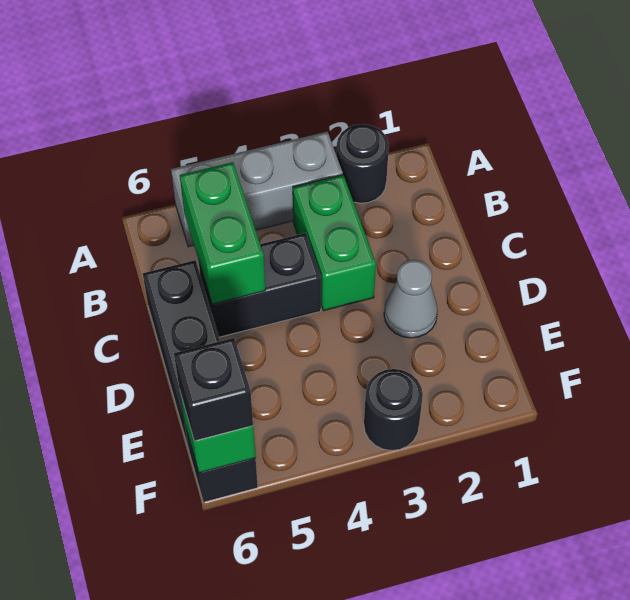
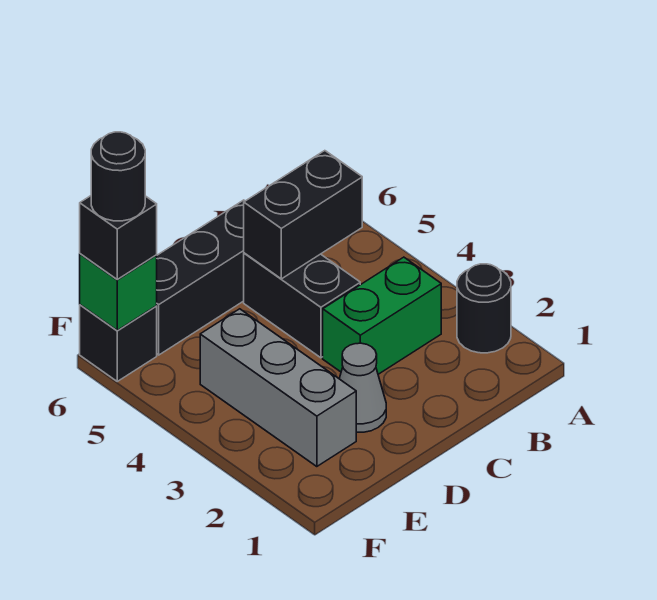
grey brick A3:A5 level 1 -> grey brick E2:E4 level 1
green brick B5:C5 level 2 -> black brick B5:C5 level 2
black round brick F3 level 1 -> black round brick F6 level 4

